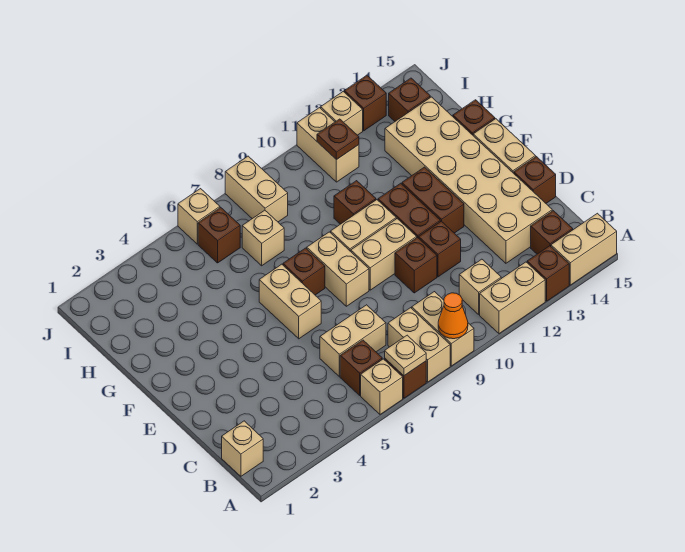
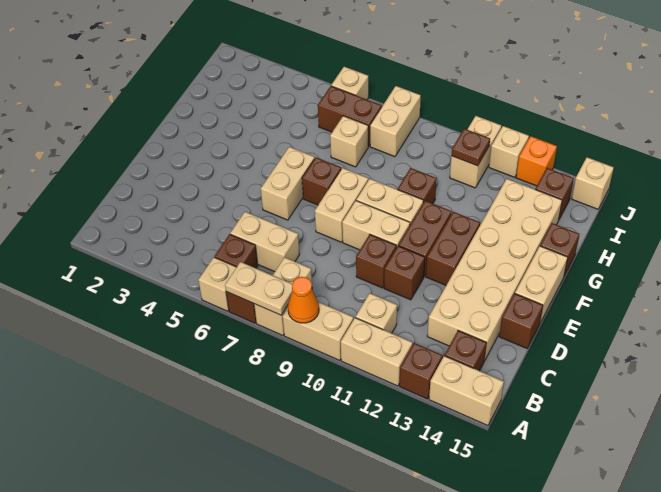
tan plate A7 level 2 -> tan plate A7:A8 level 2
tan brick A9:B9 level 1 -> tan brick A9:A10 level 1
tan brick B1 level 1 -> tan brick J15 level 1
brown brick I6 level 1 -> brown brick I6:I7 level 1
brown brick J13 level 1 -> orange brick J13 level 1

